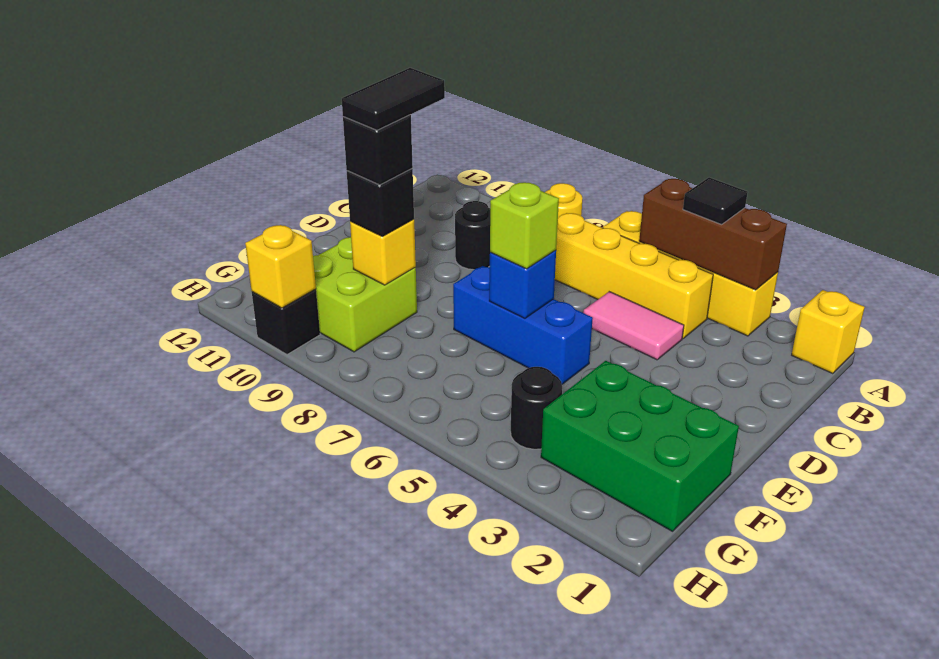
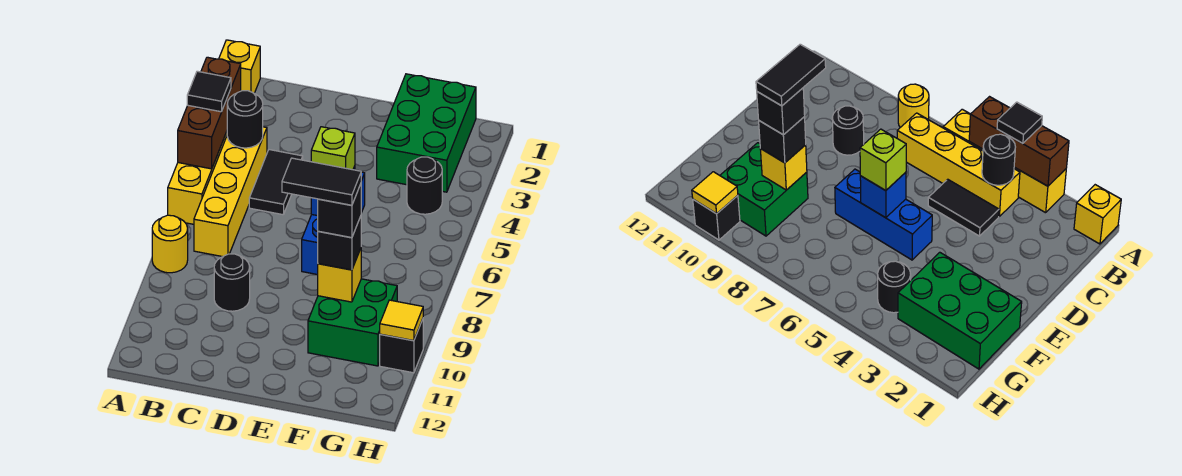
none -> black round brick B4 level 2
pink tile C4:C5 level 1 -> black tile C4:C5 level 1
lime brick F9:G10 level 1 -> green brick F9:G10 level 1
yellow brick H10 level 2 -> yellow tile H10 level 2

